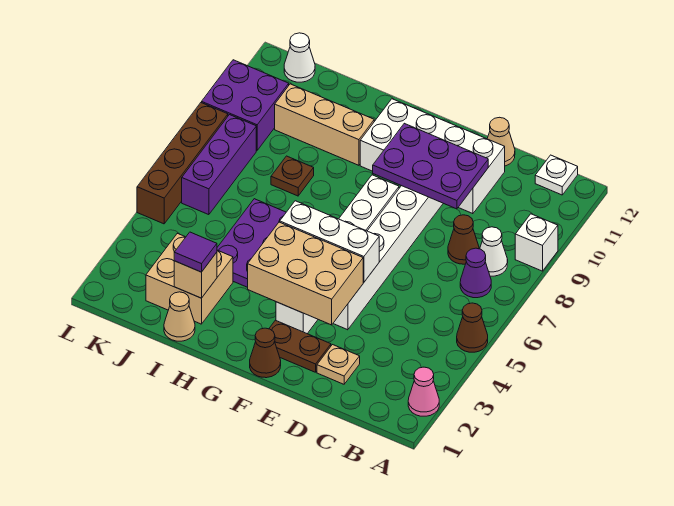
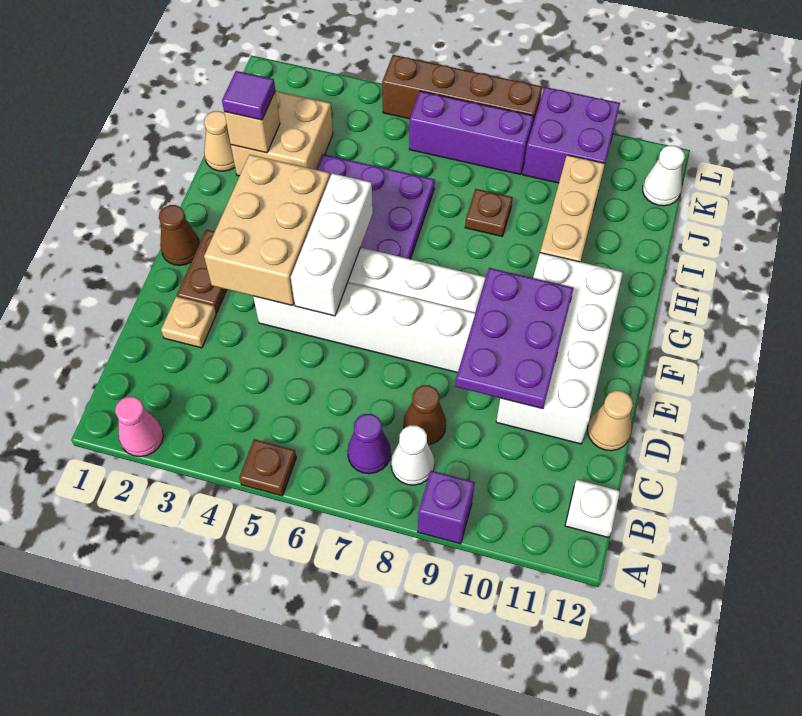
brown cone A5 level 1 -> brown plate A5 level 1
white brick A9 level 1 -> purple brick A9 level 1

